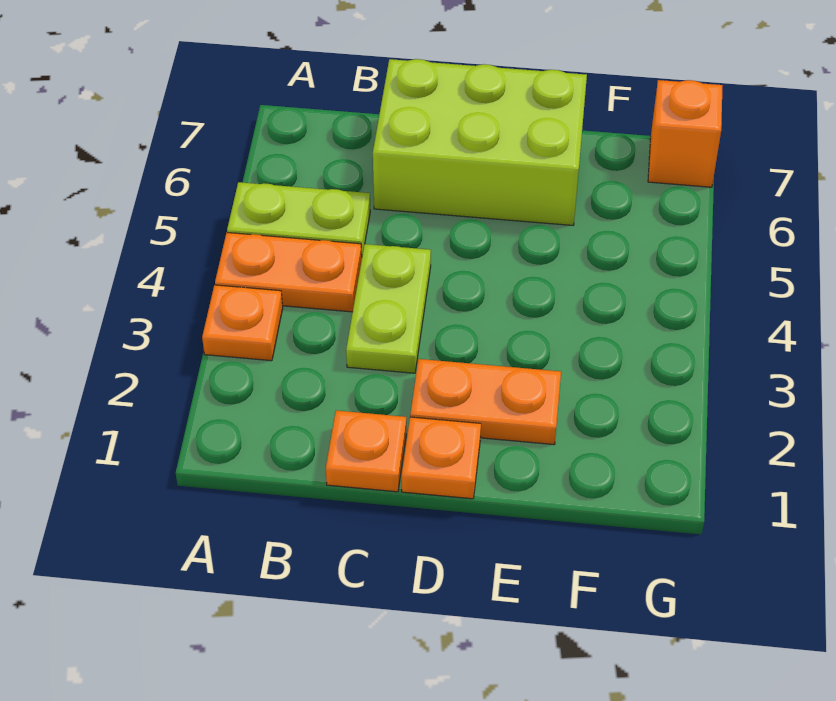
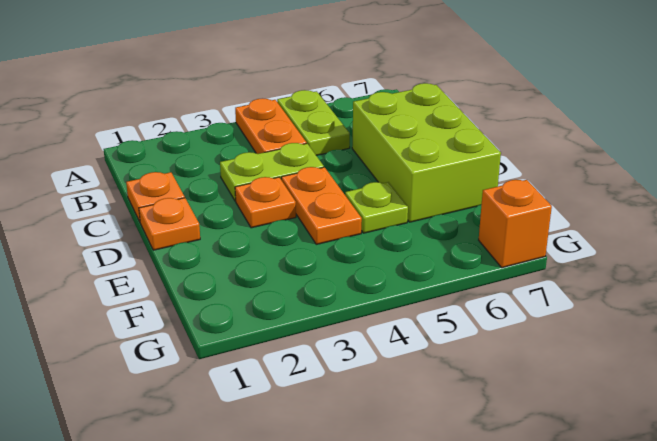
orange plate A3 level 1 -> orange plate D3 level 1
orange plate D2:E2 level 1 -> orange plate D4:E4 level 1
none -> lime plate E5 level 1

